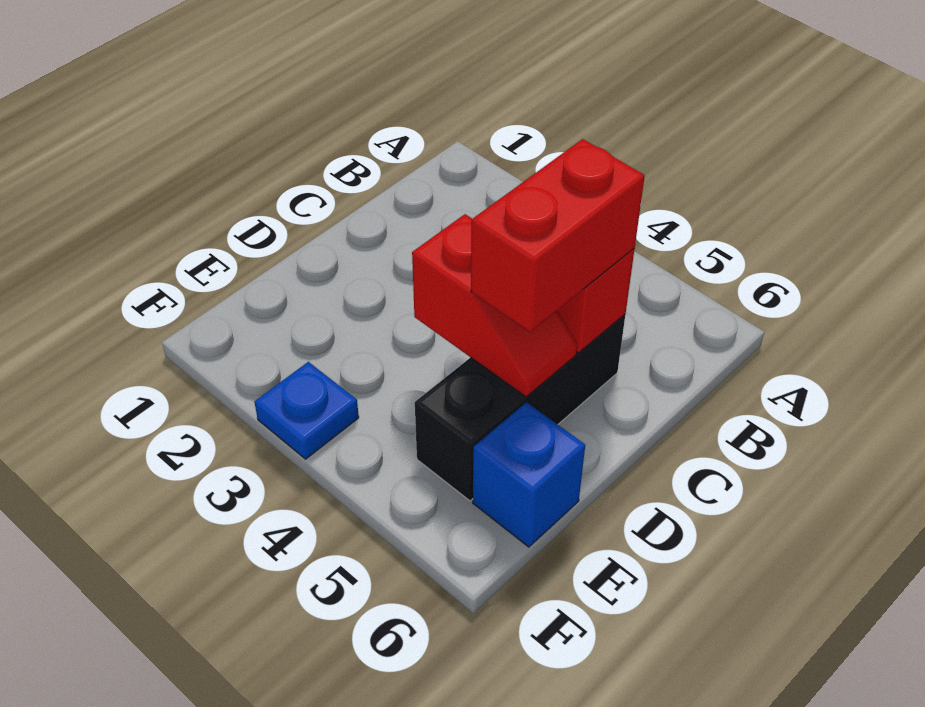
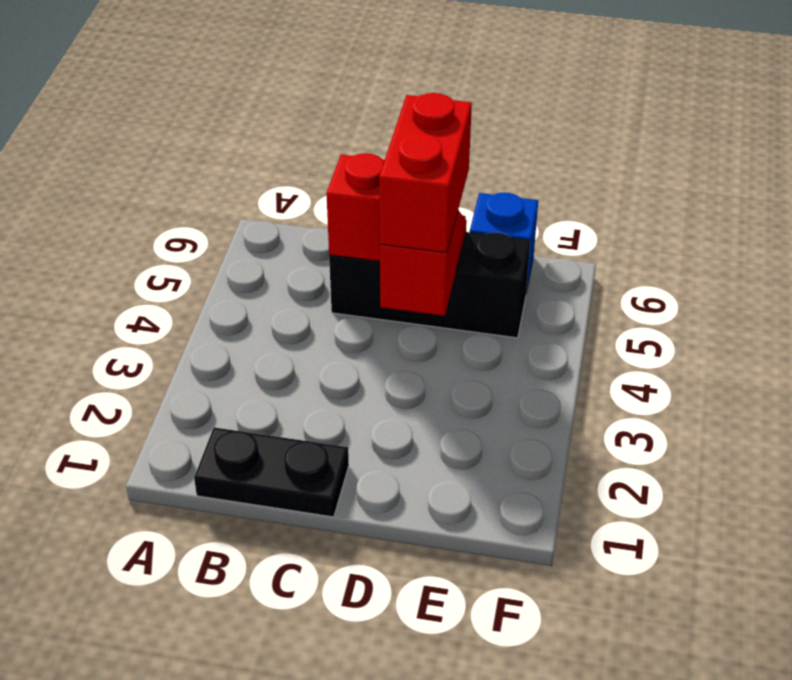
none -> black plate B1:C1 level 1
red brick C5:D5 level 3 -> red brick D4:D5 level 3
blue plate F3 level 1 -> none

